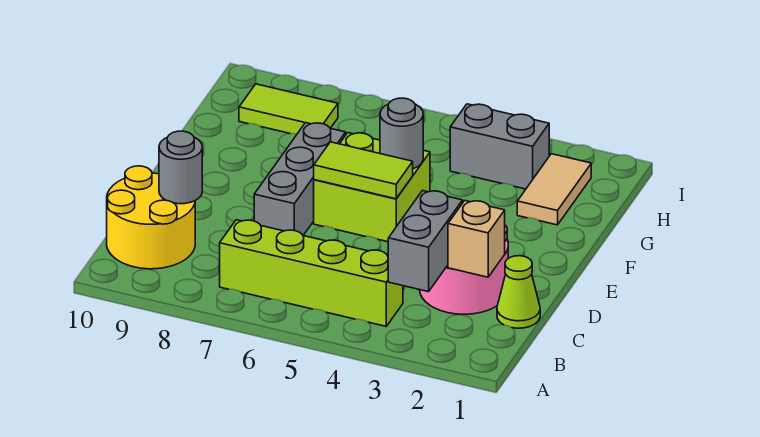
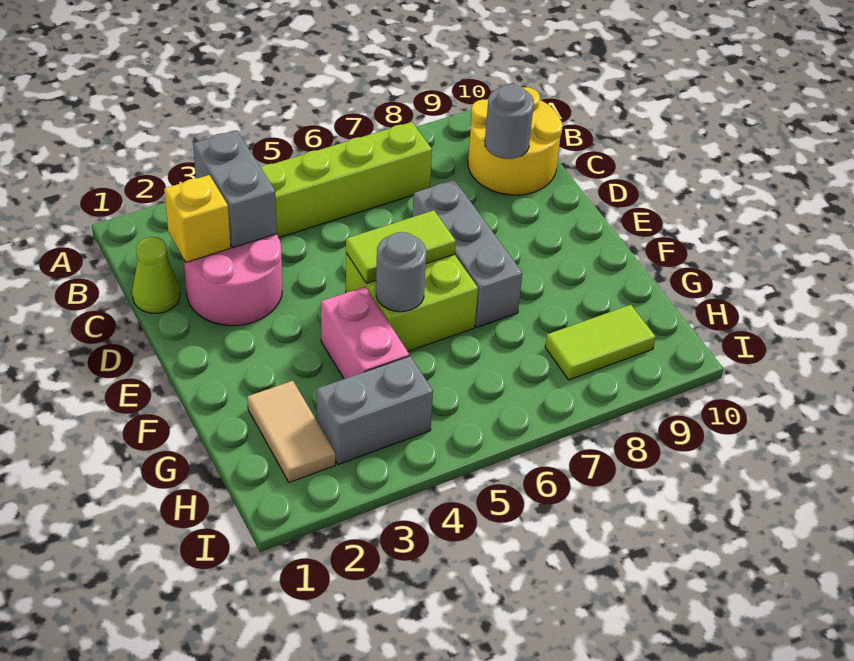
tan brick C2 level 2 -> yellow brick C2 level 2
none -> pink brick F4:G4 level 1

